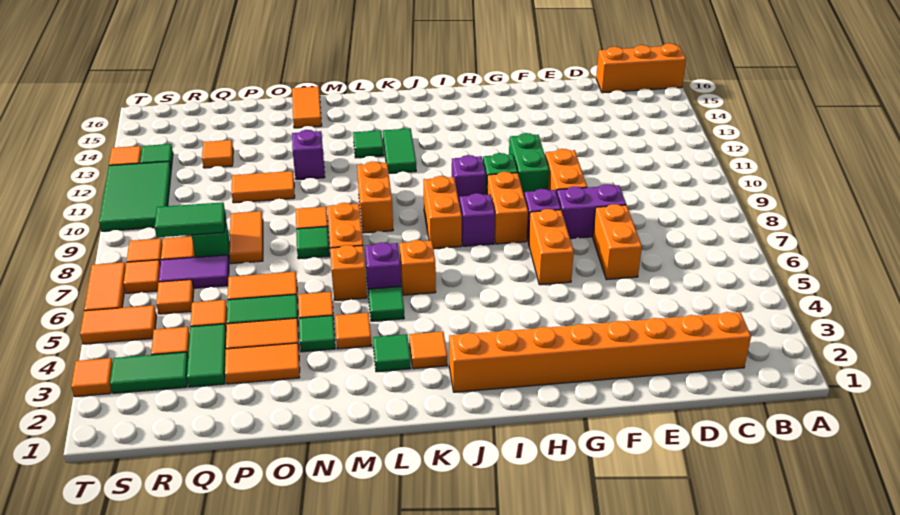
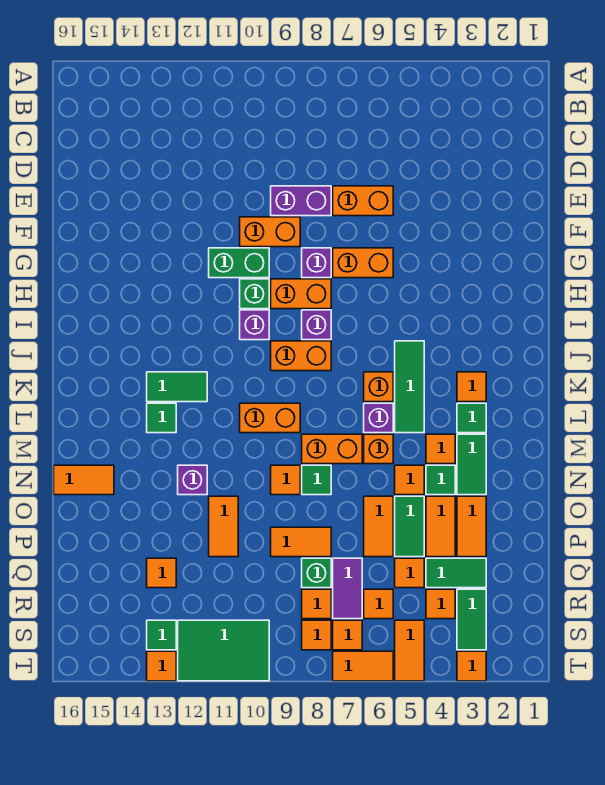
orange brick A16:C16 level 1 -> none
orange brick C2:J2 level 1 -> none
purple brick E8:F8 level 1 -> purple brick E8:E9 level 1
green tile L5 level 1 -> green tile J5:L5 level 1
green tile Q8:R8 level 2 -> green tile M3:N3 level 1

